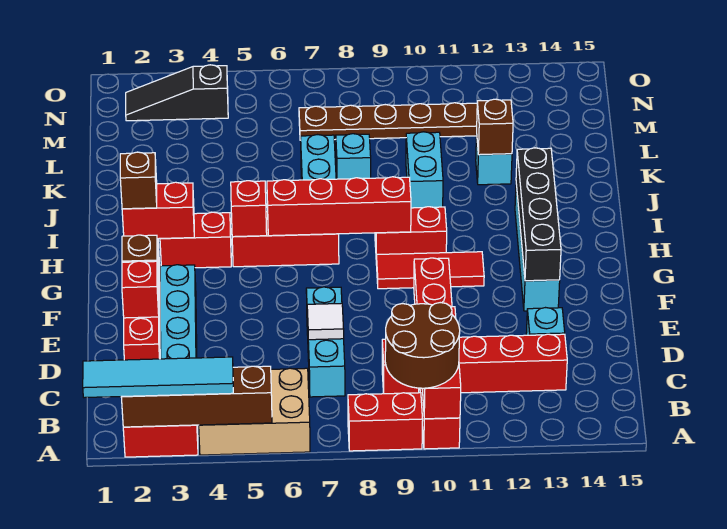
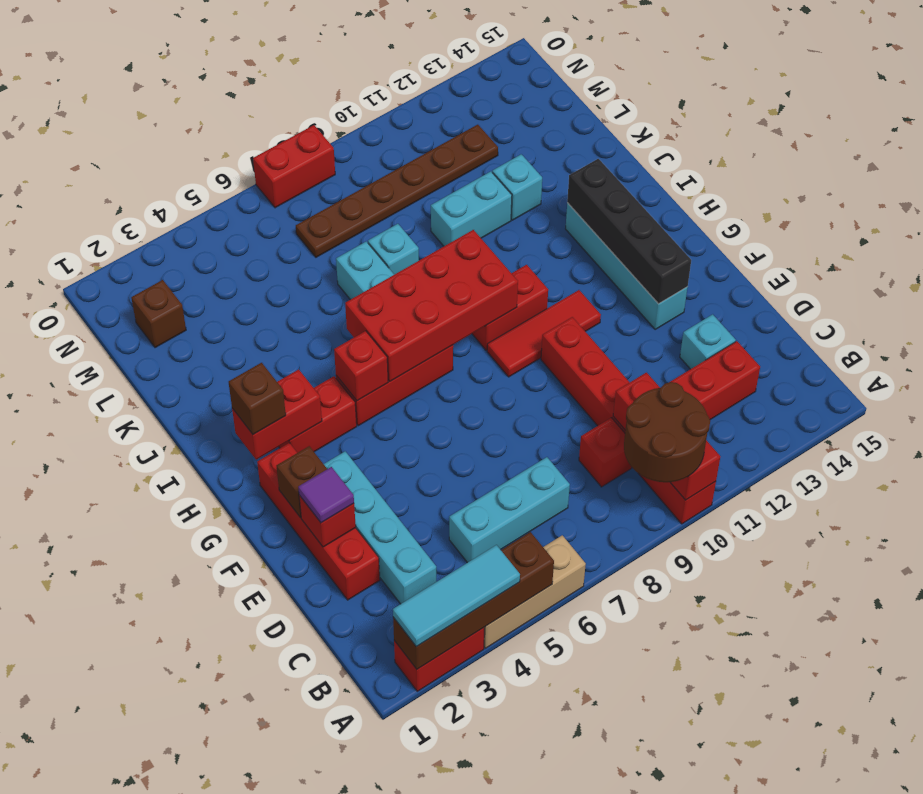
cyan tile A1:A4 level 3 -> cyan tile A2:A4 level 3
tan brick A4:B6 level 1 -> tan brick A4:A6 level 1
red brick A8:A9 level 1 -> red brick O7:O8 level 1
cyan brick C7:E7 level 1 -> cyan brick C5:C7 level 1
white tile D7 level 2 -> none
none -> purple tile E2 level 3
red brick H6:H9 level 2 -> red brick H6:I9 level 2
cyan brick J10:K10 level 1 -> cyan brick K10:K11 level 1
brown brick K12 level 2 -> brown brick M2 level 1
black slope N2:N4 level 1 top 4 -> none

